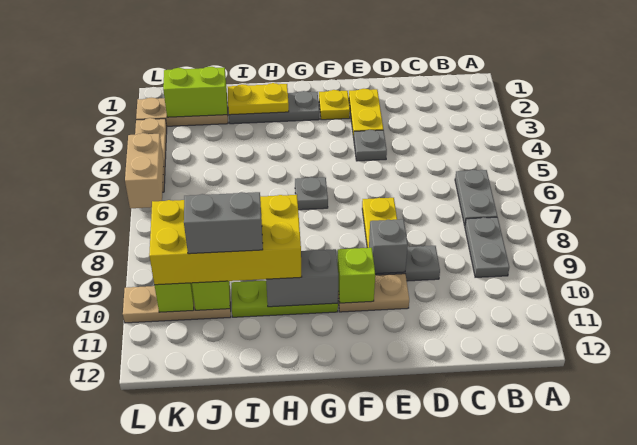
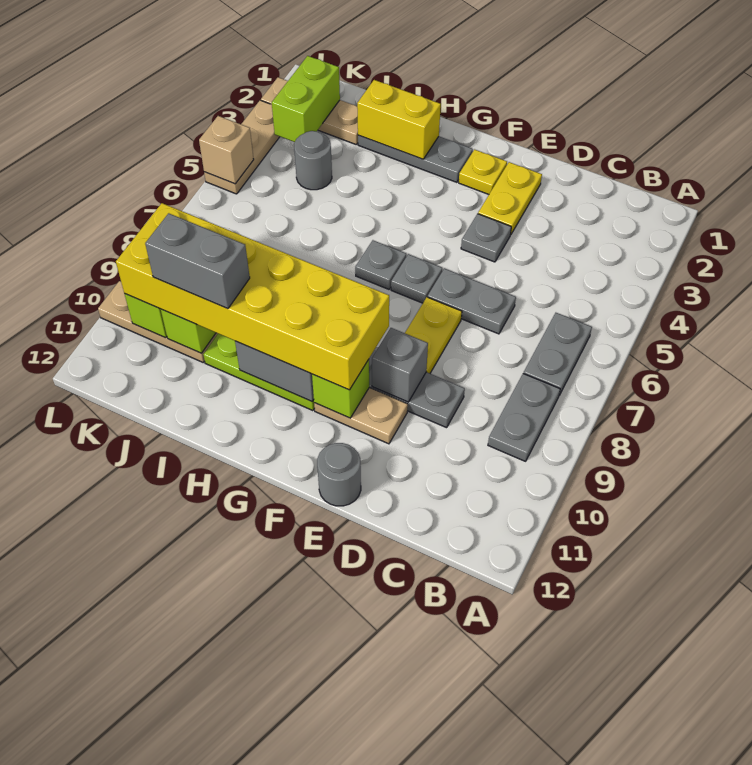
none -> grey plate D6:E6 level 1
none -> grey round brick E12 level 1
none -> grey plate F6 level 1
yellow plate H2:I2 level 2 -> yellow brick H2:I2 level 2
yellow brick H9:K10 level 3 -> yellow brick F9:K10 level 3
lime brick J2:K2 level 2 -> lime brick K2:K3 level 2
none -> grey round brick J4 level 1
tan brick L5:L6 level 2 -> tan brick L5 level 2

